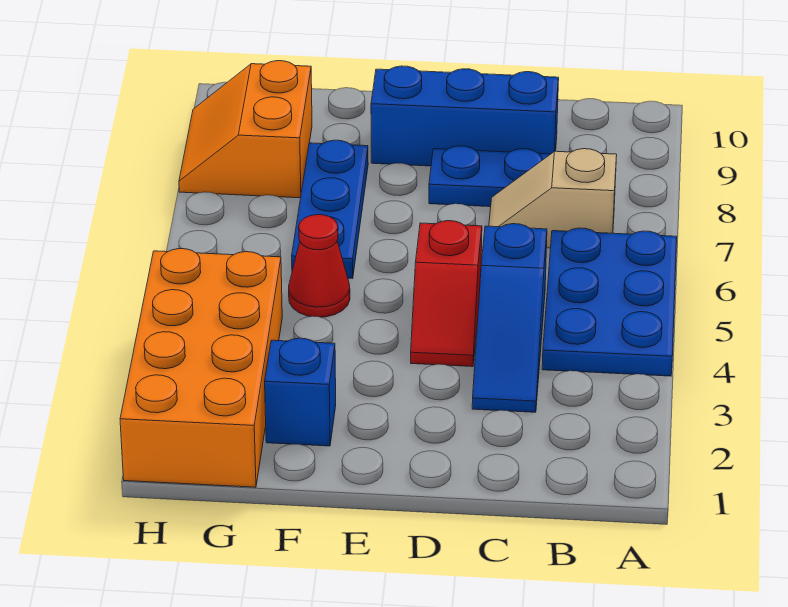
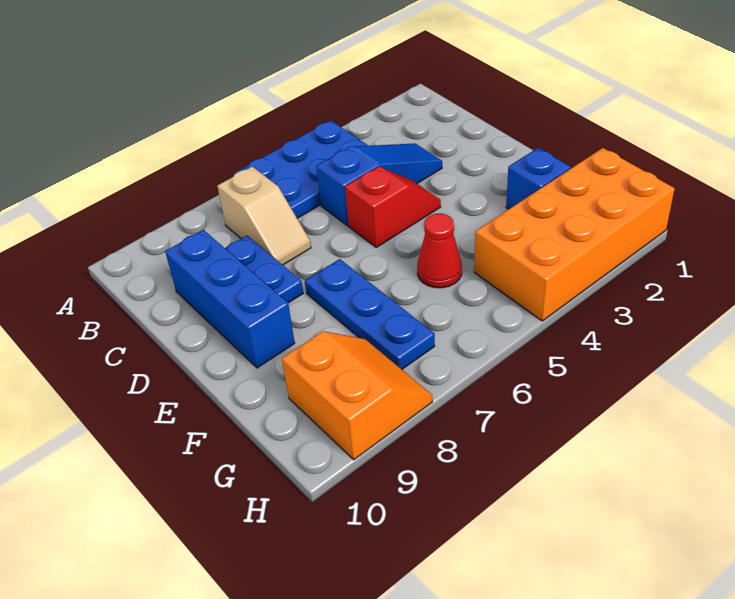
blue plate F6:F8 level 1 -> blue plate E7:G7 level 1
orange slope G8:H9 level 1 top G -> orange slope G8:H9 level 1 top 9

